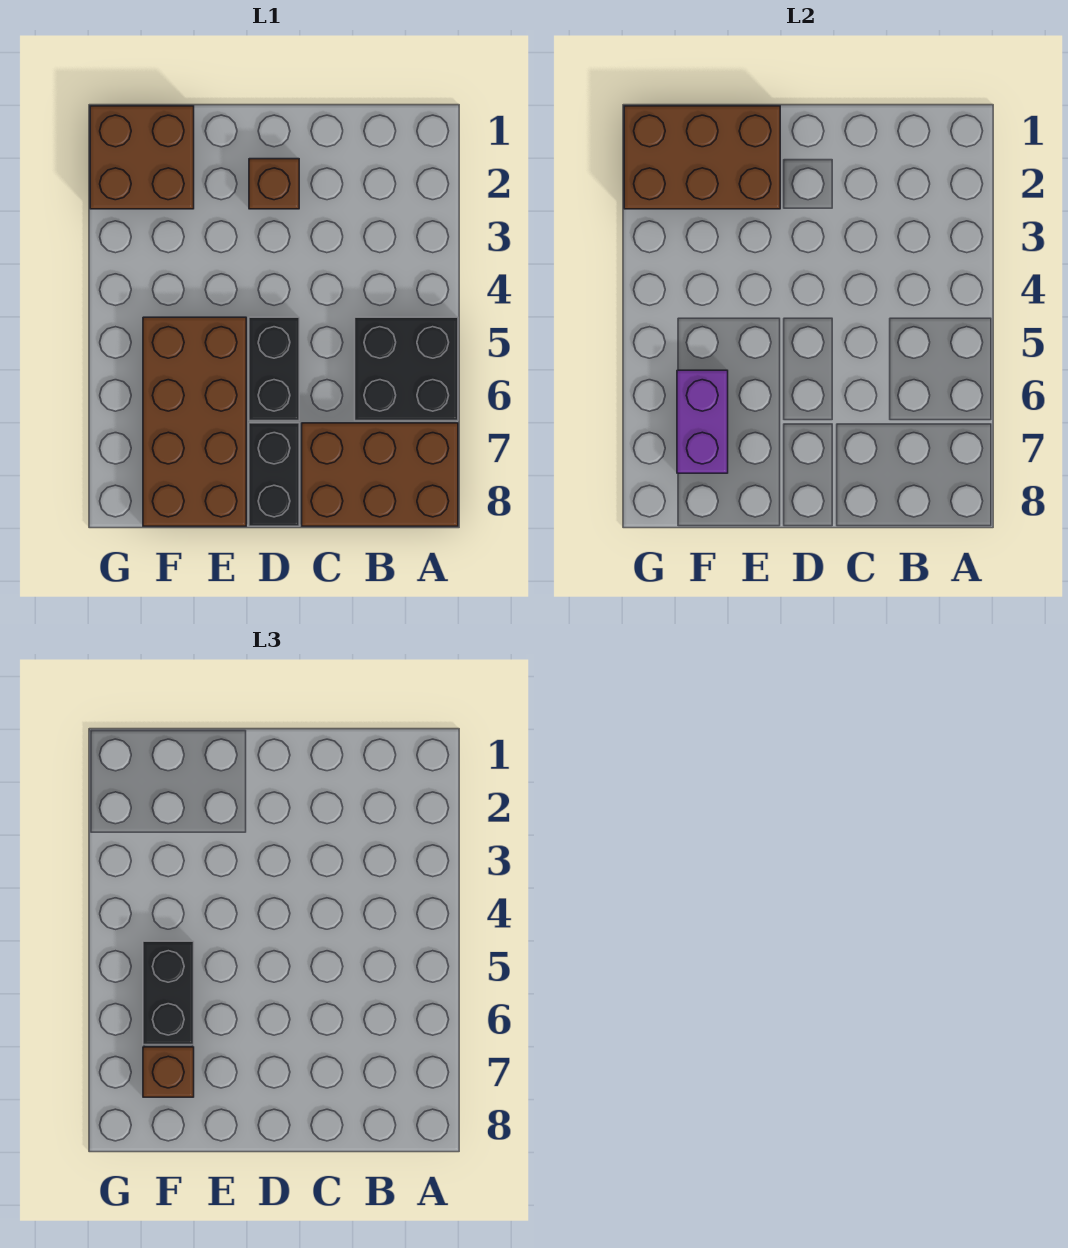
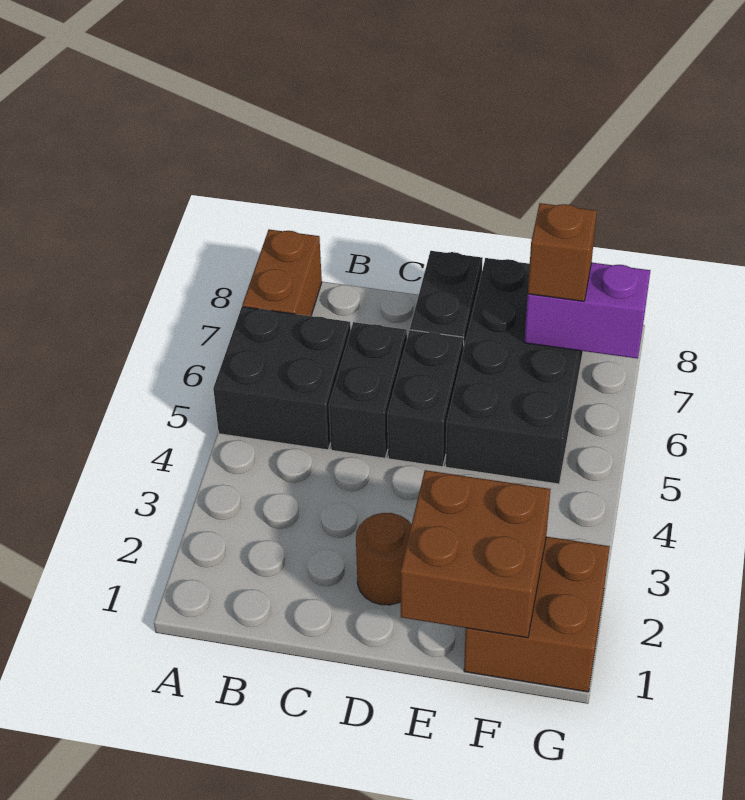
brown brick A7:C8 level 1 -> brown brick A7:A8 level 1
brown brick D2 level 1 -> brown round brick D2 level 1
brown brick E1:G2 level 2 -> brown brick E1:F2 level 2
brown brick E5:F8 level 1 -> black brick E5:F8 level 1
black brick F5:F6 level 3 -> black brick C5:C6 level 1
purple brick F6:F7 level 2 -> purple brick F7:G7 level 2

